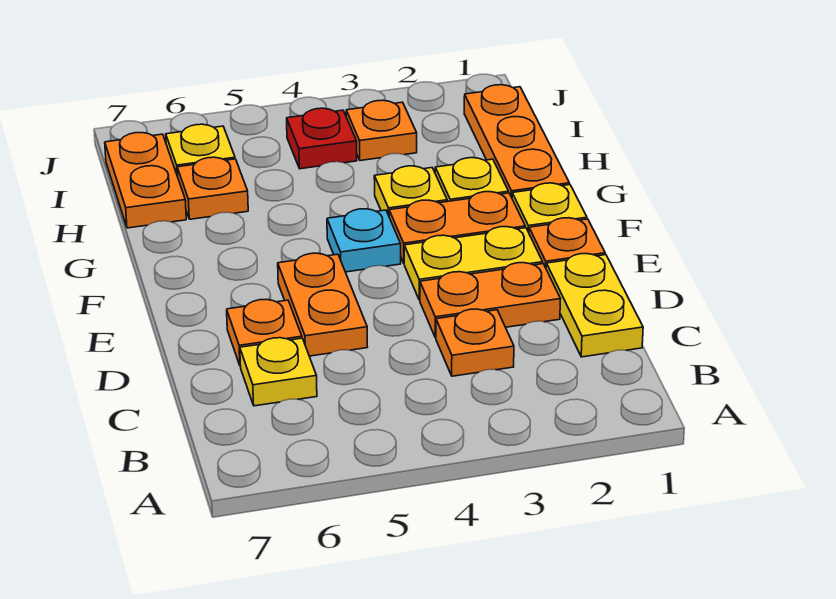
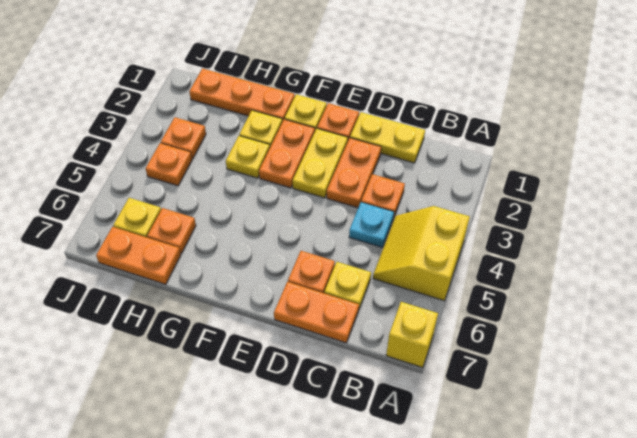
none -> yellow slope A4:B5 level 1 top A
none -> yellow brick A7 level 1
orange plate D5:E5 level 1 -> orange plate C7:D7 level 1
cyan plate F4 level 1 -> cyan plate C4 level 1
red plate I4 level 1 -> orange plate I4 level 1

